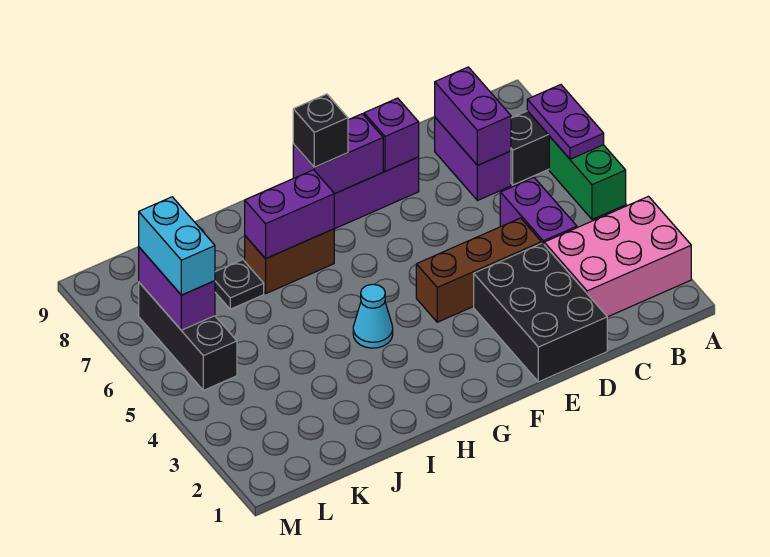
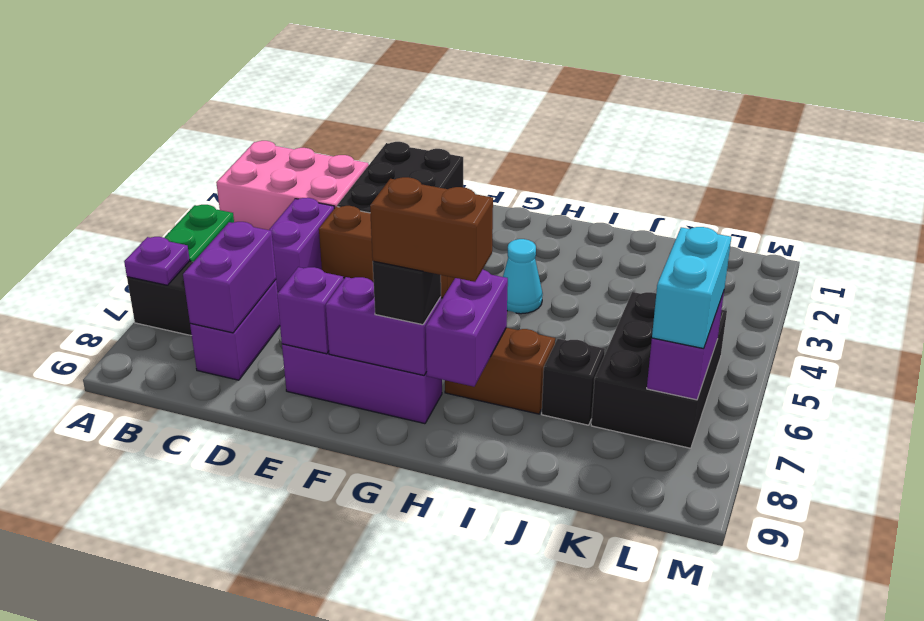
purple plate A6:A7 level 2 -> purple plate A7 level 2
none -> brown brick G8:H8 level 4
purple brick H7:I7 level 2 -> purple brick H7:H8 level 2
black plate J7 level 1 -> black brick J7 level 1
black brick L5:L7 level 1 -> black brick K5:L7 level 1

